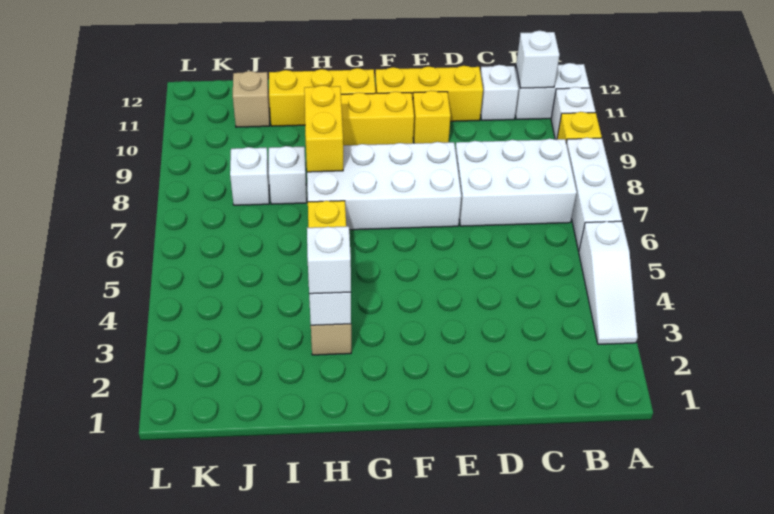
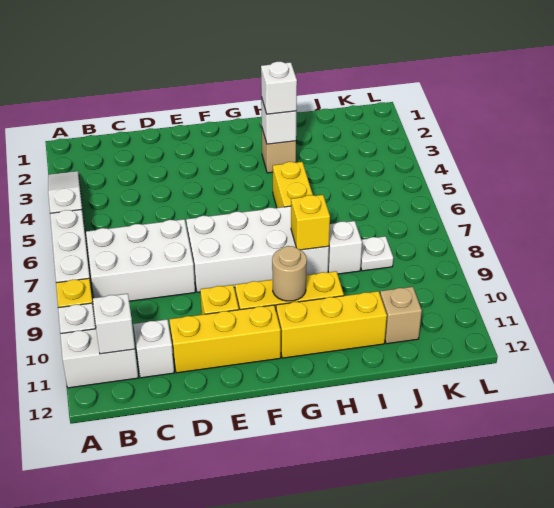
none -> tan round brick G10 level 2
yellow brick H8:H9 level 2 -> yellow brick H8 level 2
white brick J8 level 1 -> white plate J8 level 1

